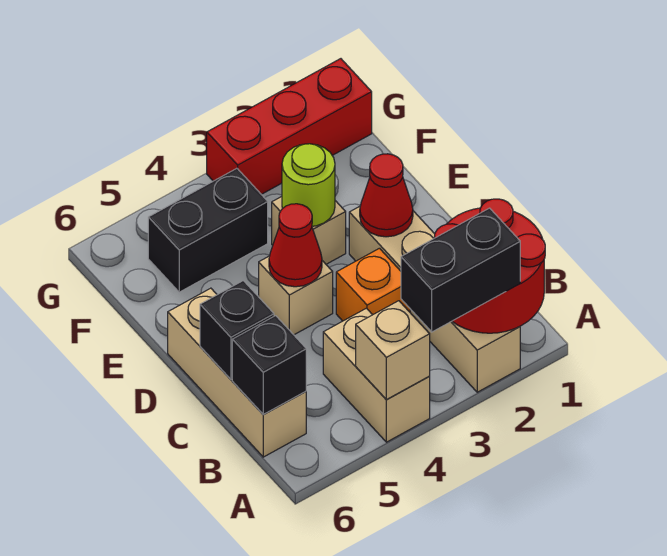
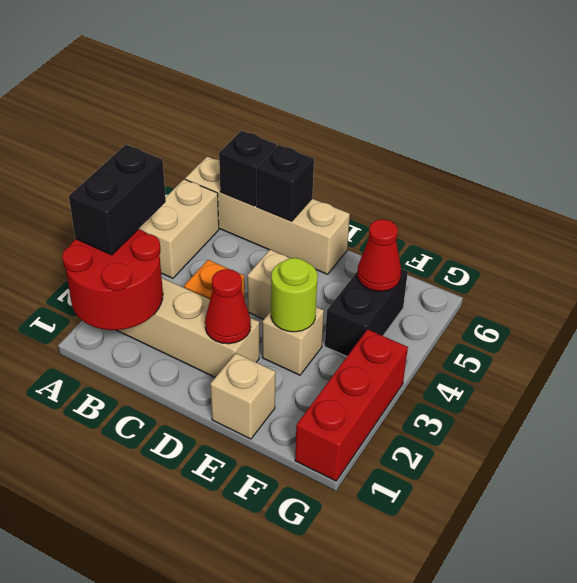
tan brick A4:B4 level 1 -> tan brick A4:A5 level 1
tan brick A4 level 2 -> tan brick E1 level 1
tan brick B6:D6 level 1 -> tan brick A6:D6 level 1
red cone D4 level 2 -> red cone F5 level 2

